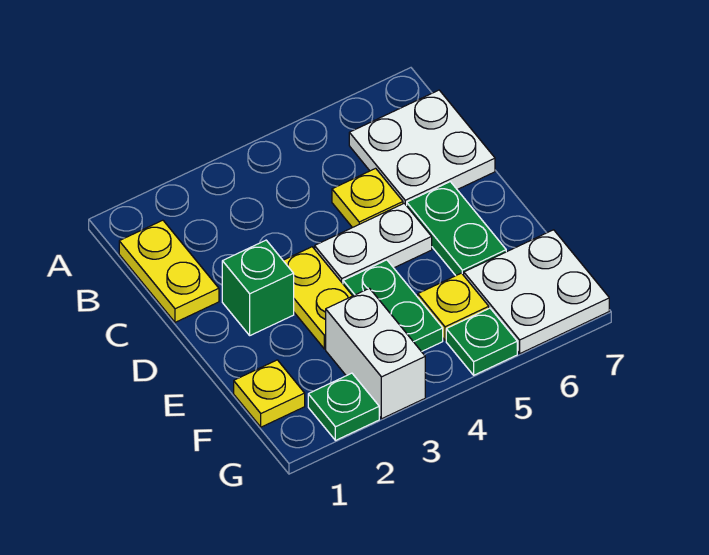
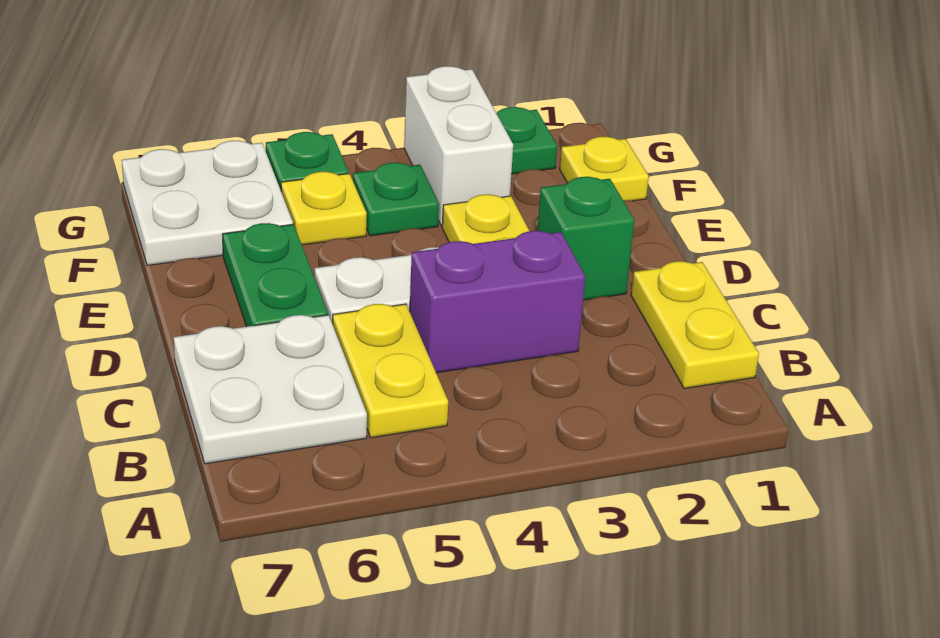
none -> purple brick C3:C4 level 1
yellow plate C5 level 1 -> yellow plate B5:C5 level 1
green plate E4:F4 level 1 -> green plate F4 level 1

